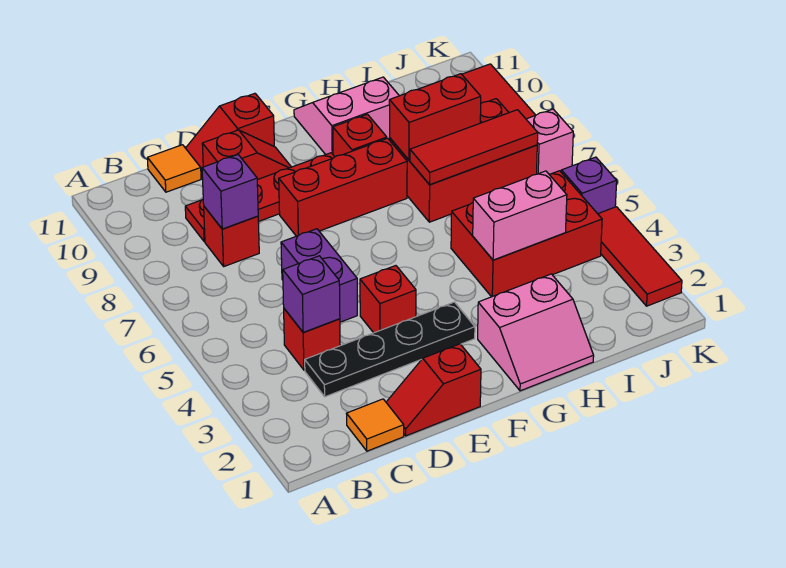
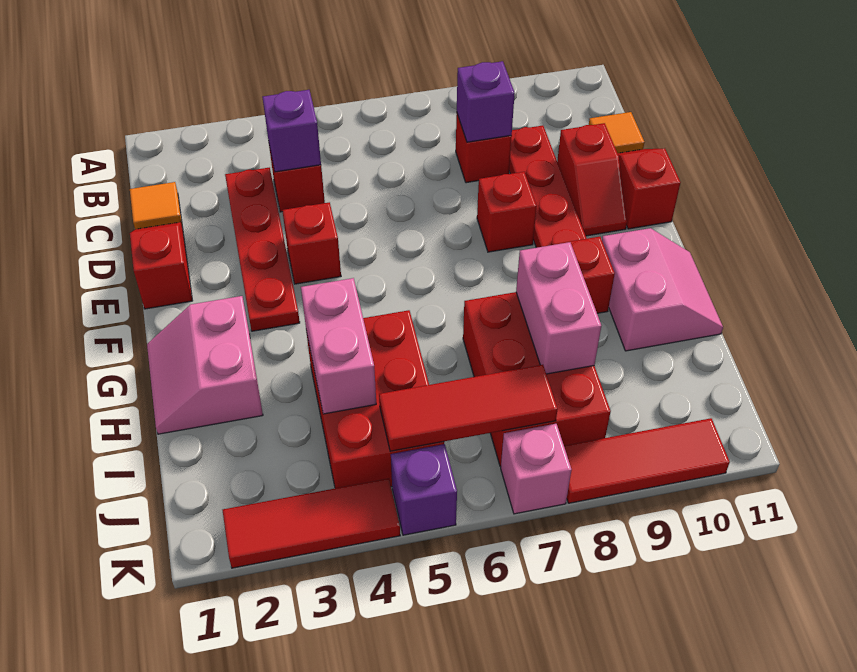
black plate C3:F3 level 1 -> red plate C3:F3 level 1
purple brick D5:D6 level 1 -> none
red brick E8:G8 level 1 -> red brick E8 level 1
red tile H7:J7 level 2 -> red tile J5:J7 level 2
red brick H8:I8 level 2 -> pink brick H8:I8 level 2

